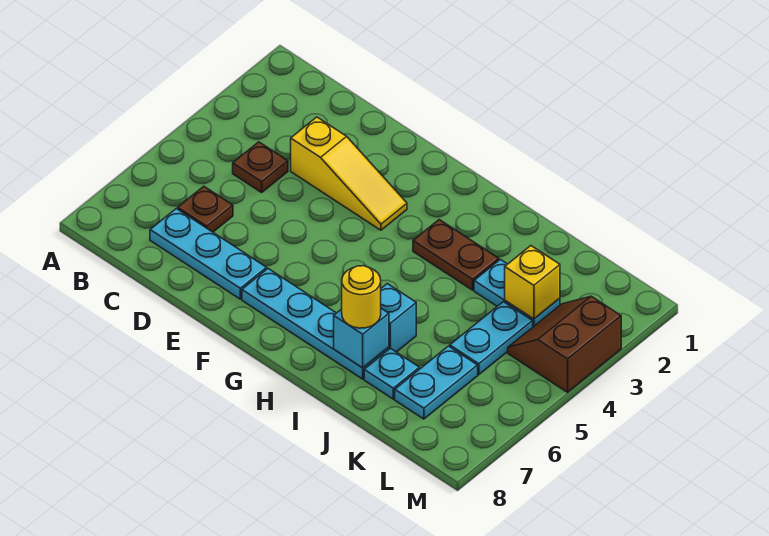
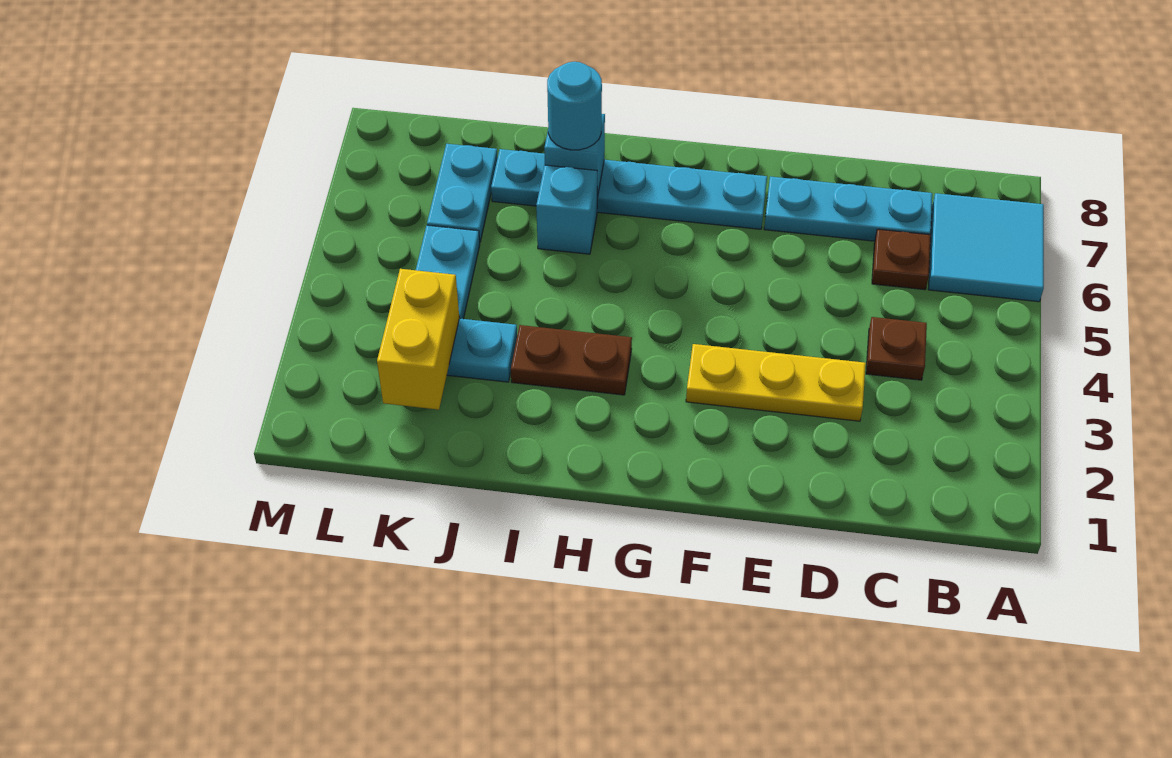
none -> cyan tile A6:B7 level 1
yellow slope D3:F3 level 1 top D -> yellow plate D3:F3 level 1
yellow round brick I7 level 3 -> cyan round brick I7 level 3
yellow brick K3 level 2 -> yellow brick K2:K3 level 2
brown slope L3:M4 level 1 top M -> none

